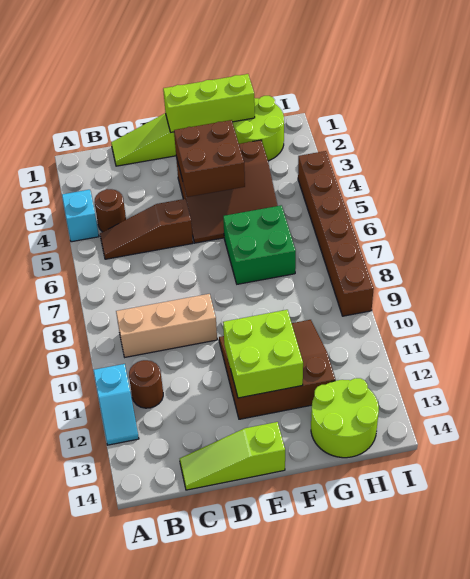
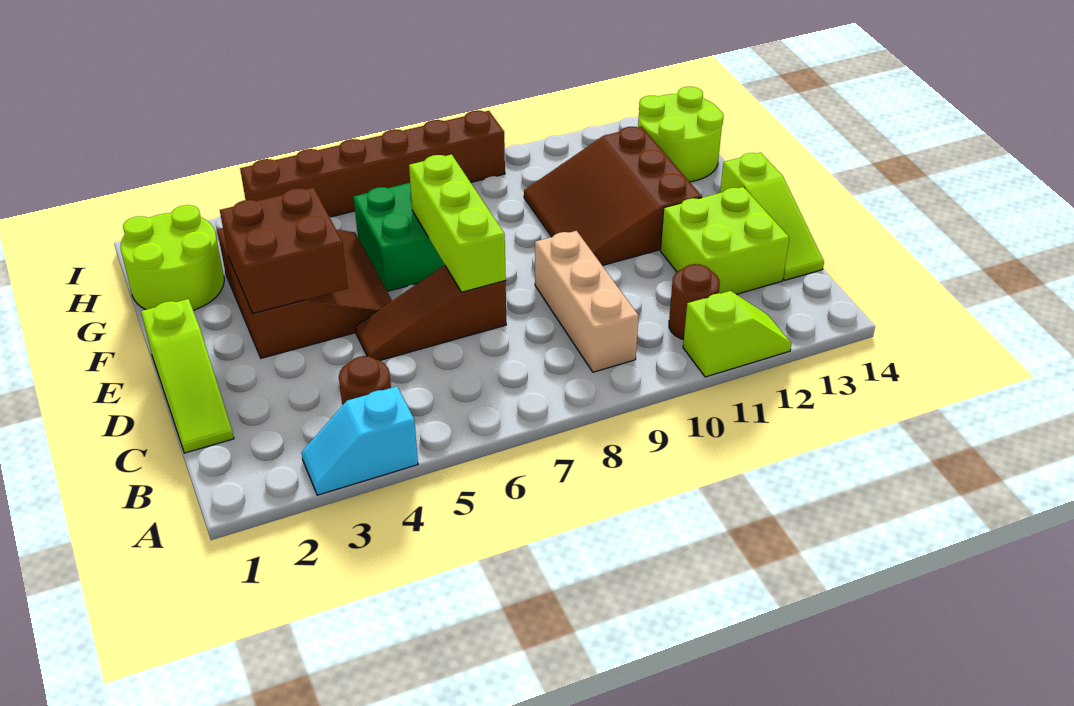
cyan slope A11:A12 level 1 top 11 -> lime slope A11:A12 level 1 top 11
brown slope B5:D5 level 1 top D -> brown slope D5:D7 level 1 top 7
lime brick E1:G1 level 2 -> lime brick D7:F7 level 2
lime brick E11:F12 level 2 -> lime brick C12:D13 level 1

